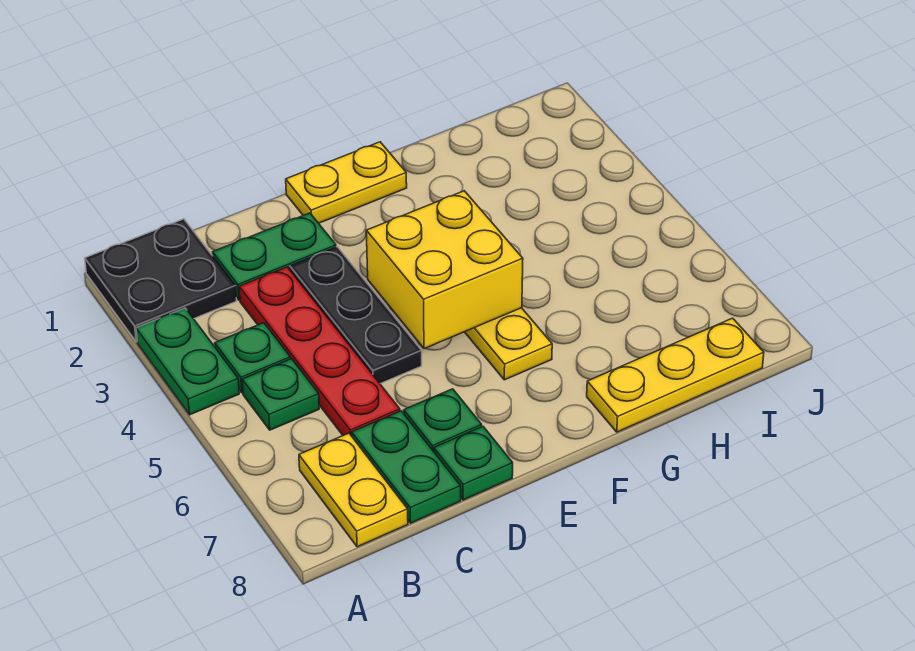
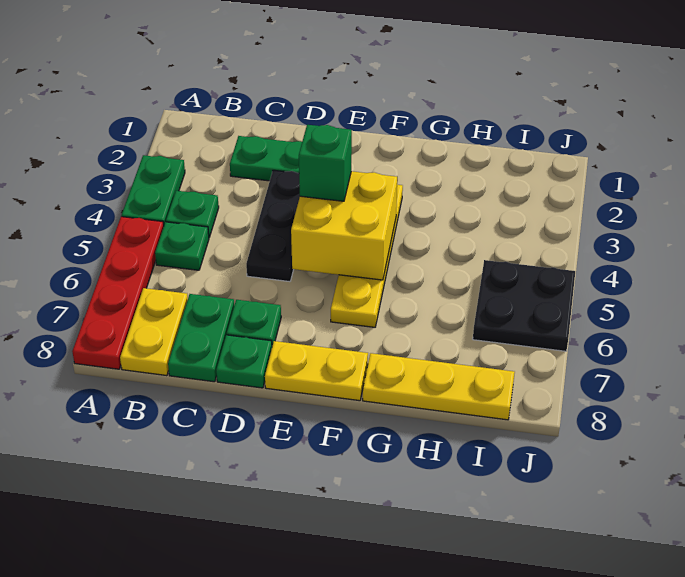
black plate A1:B2 level 1 -> black plate I5:J6 level 1
red plate C3:C6 level 1 -> red plate A5:A8 level 1
yellow plate E1:F1 level 1 -> yellow plate E8:F8 level 1
none -> green brick E4 level 3

